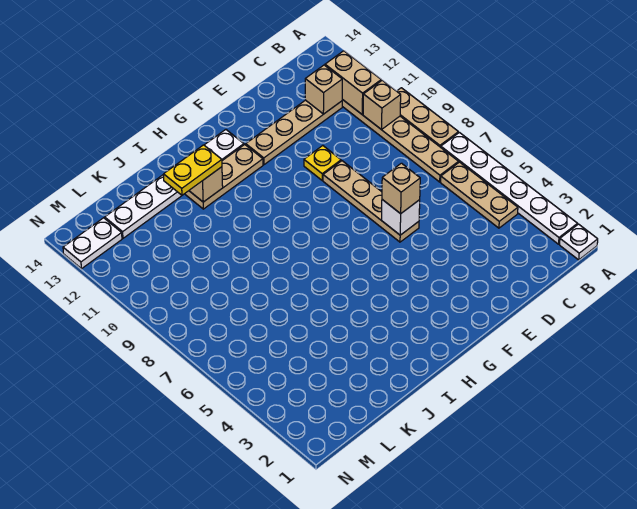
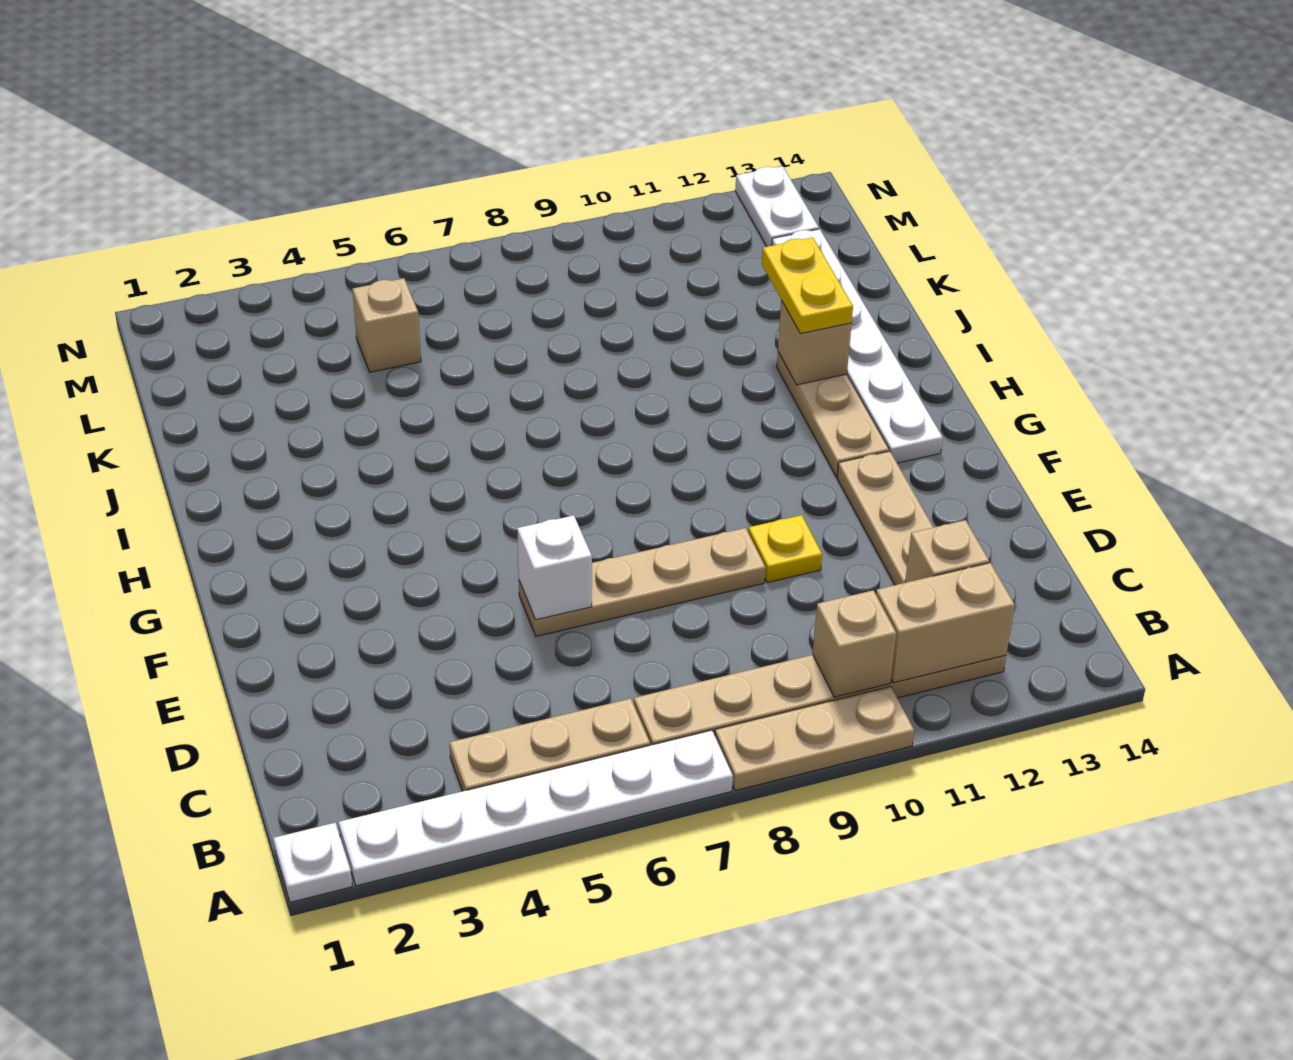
tan brick E6 level 3 -> tan brick L5 level 1

